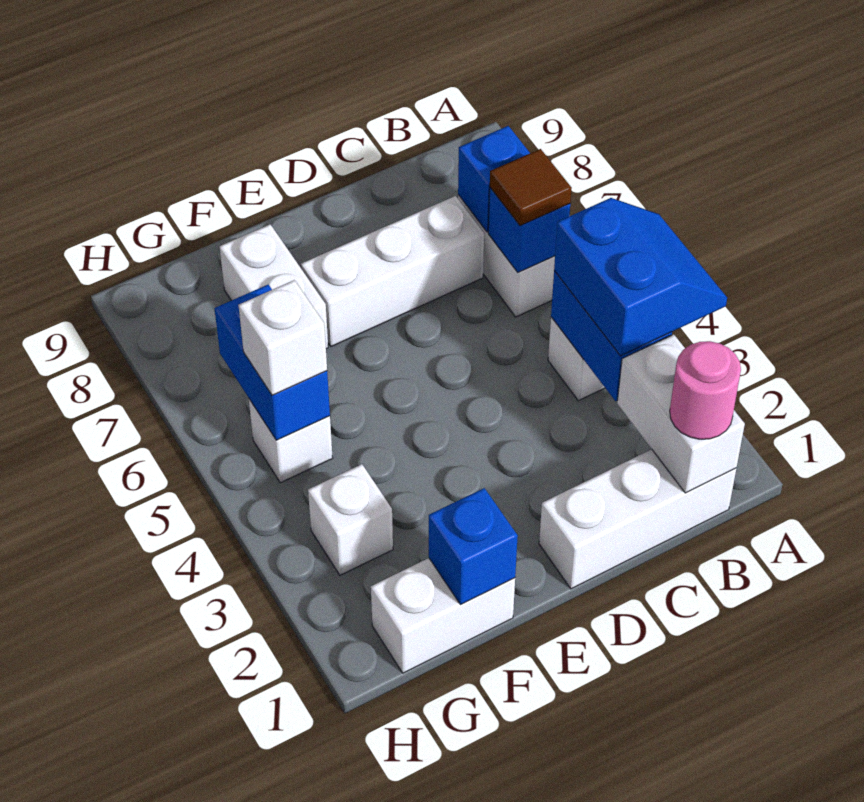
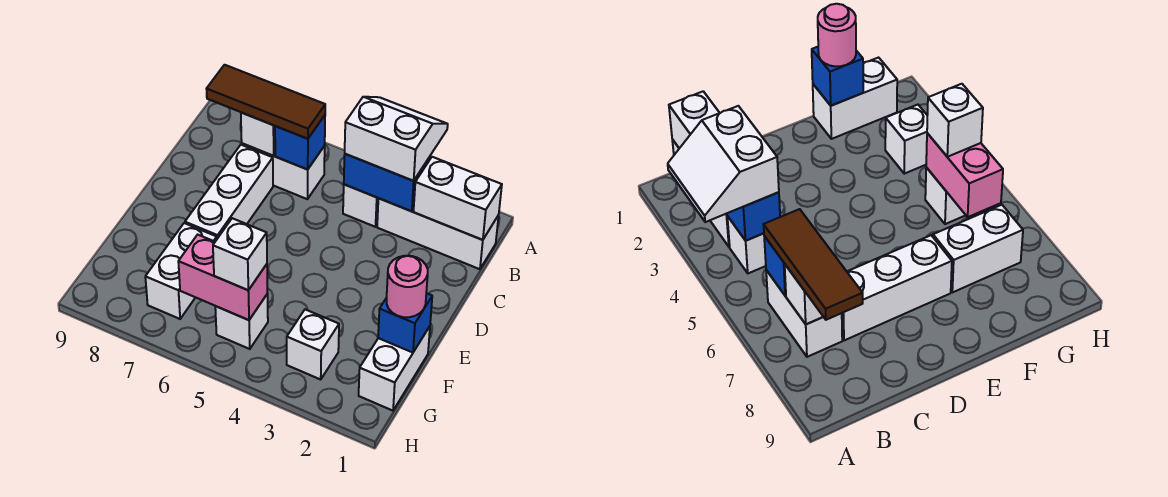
blue slope A3:B4 level 3 top B -> white slope A3:B4 level 3 top B
white brick B1:D1 level 1 -> white brick B1:B3 level 1
pink round brick B1 level 3 -> pink round brick F1 level 3
brown tile B6 level 3 -> brown tile B6:B8 level 3
blue brick B7 level 2 -> white brick B7 level 2
white brick F7:F8 level 1 -> white brick F7:G7 level 1
blue brick G5:G6 level 2 -> pink brick G5:G6 level 2

